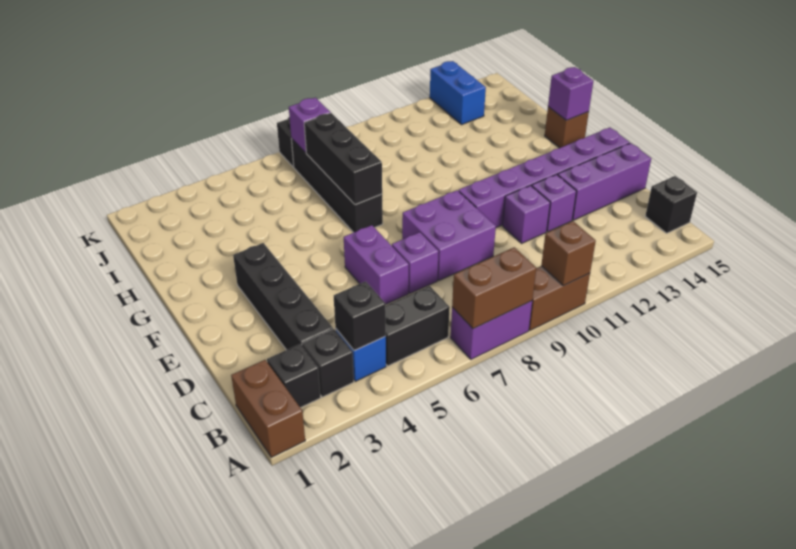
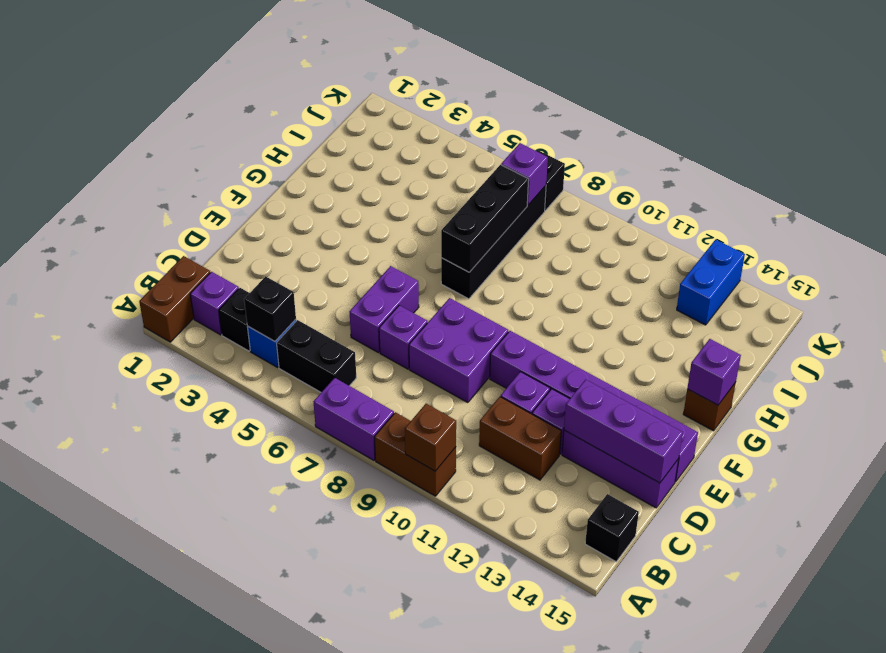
brown brick A7:A8 level 2 -> brown brick C11:C12 level 1
black brick B2 level 1 -> purple brick B2 level 1
black brick C3:F3 level 1 -> none
none -> purple brick D13:D15 level 2

